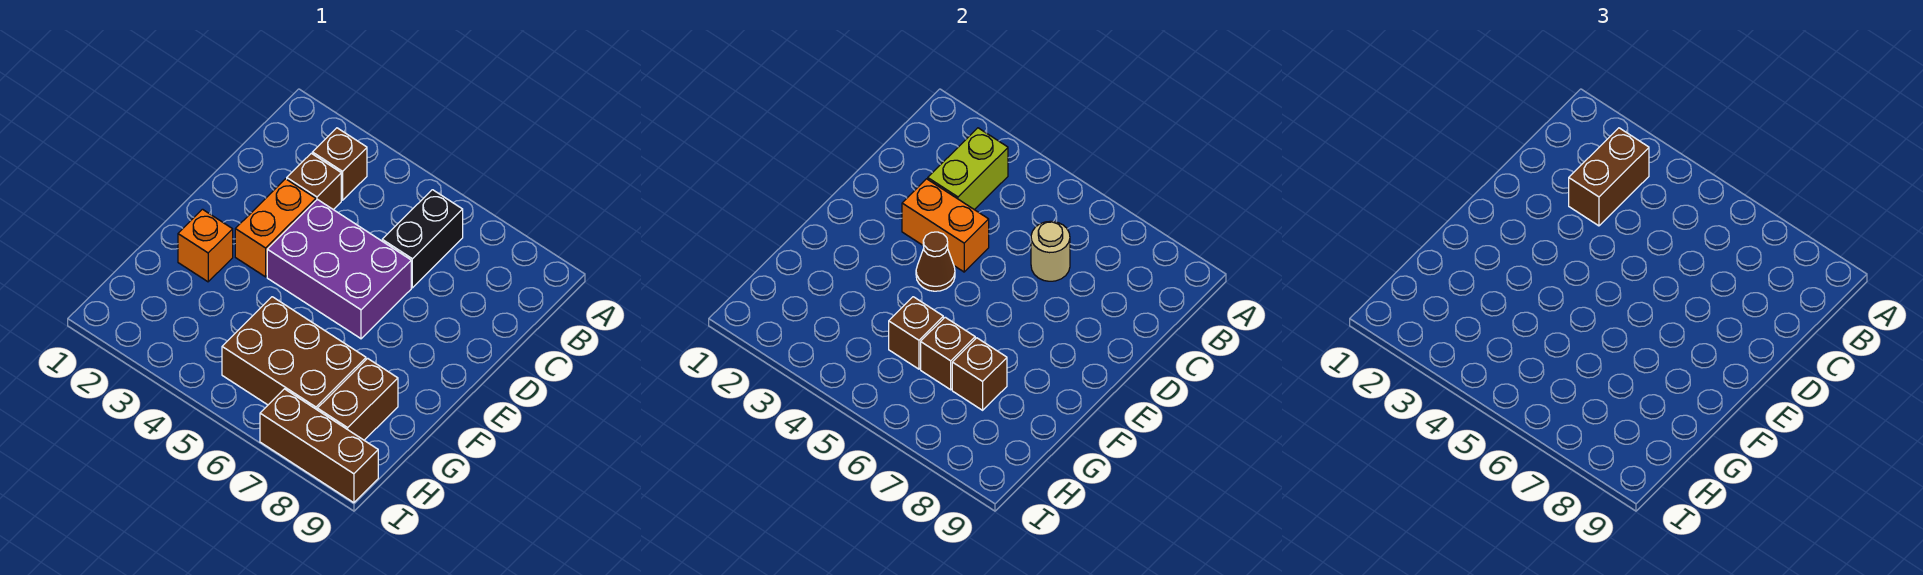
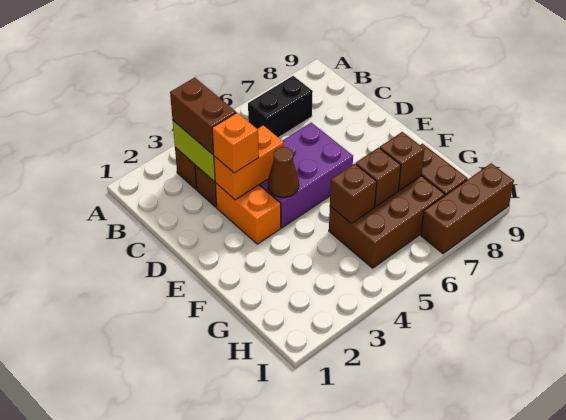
black brick B6:C6 level 1 -> black brick B6:B7 level 1
tan round brick C6 level 2 -> none
orange brick F2 level 1 -> orange brick D3 level 3

